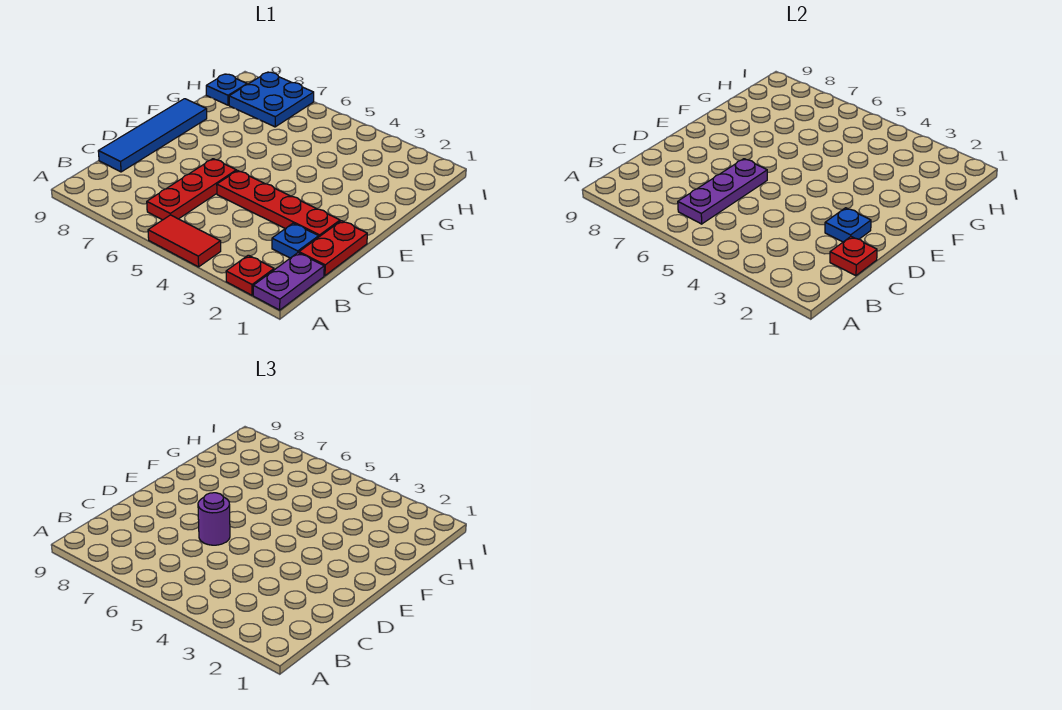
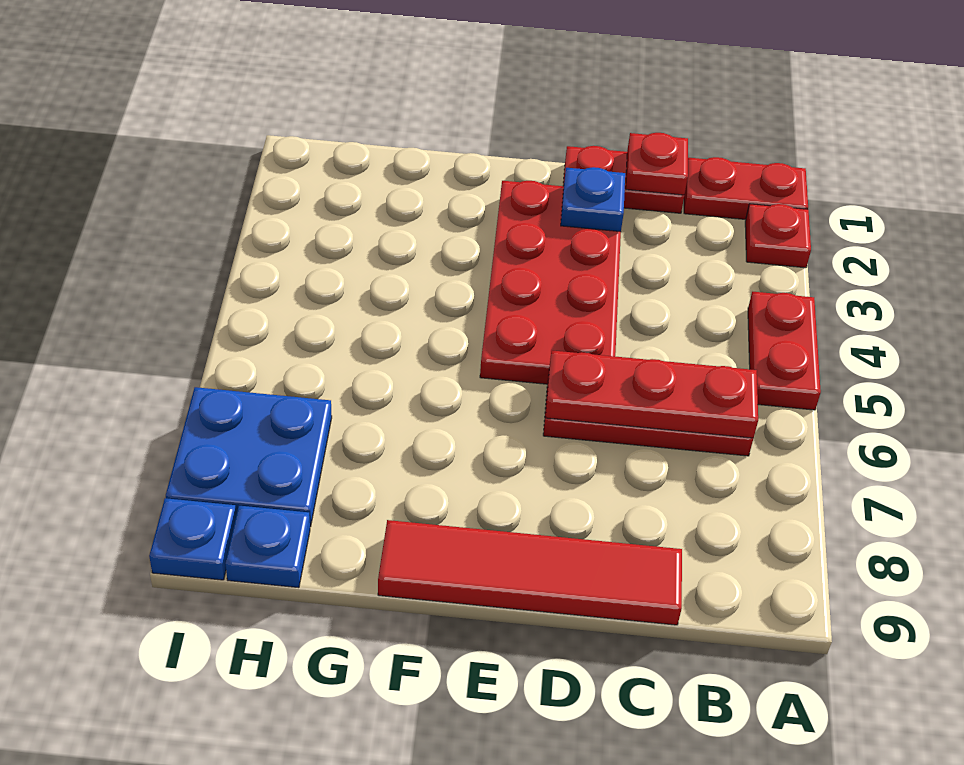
purple plate A1:B1 level 1 -> red plate A1:B1 level 1
red tile A4:A5 level 1 -> red plate A4:A5 level 1
purple plate B6:D6 level 2 -> red plate B6:D6 level 2
blue plate C2 level 1 -> blue plate I9 level 1
blue tile C9:F9 level 1 -> red tile C9:F9 level 1
red plate D2:D5 level 1 -> red plate D2:E5 level 1
purple round brick D6 level 3 -> none

